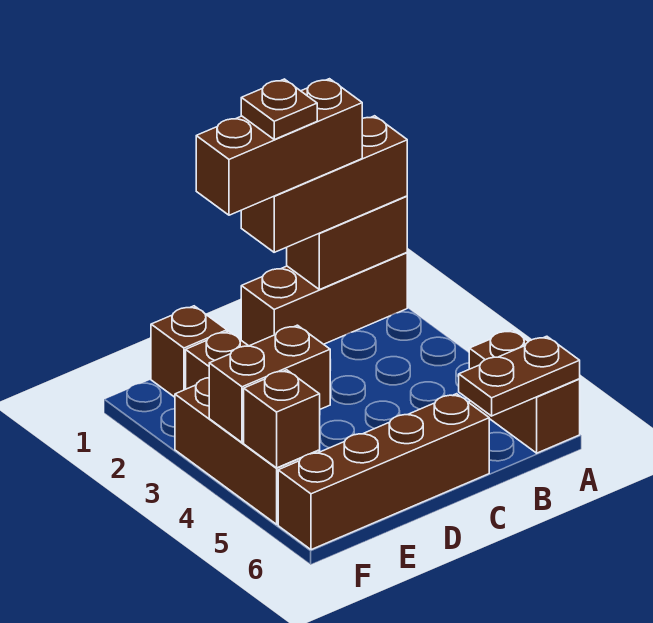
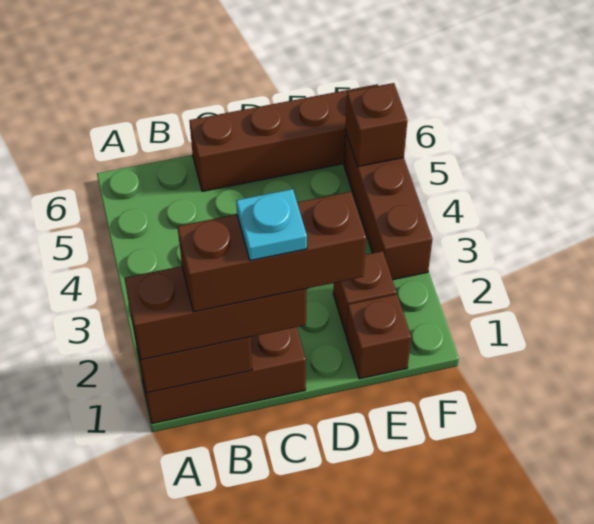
brown brick A5:A6 level 1 -> none
brown plate A6:B6 level 2 -> none
brown plate C1 level 5 -> cyan plate C1 level 5
brown brick E4:F4 level 2 -> none

